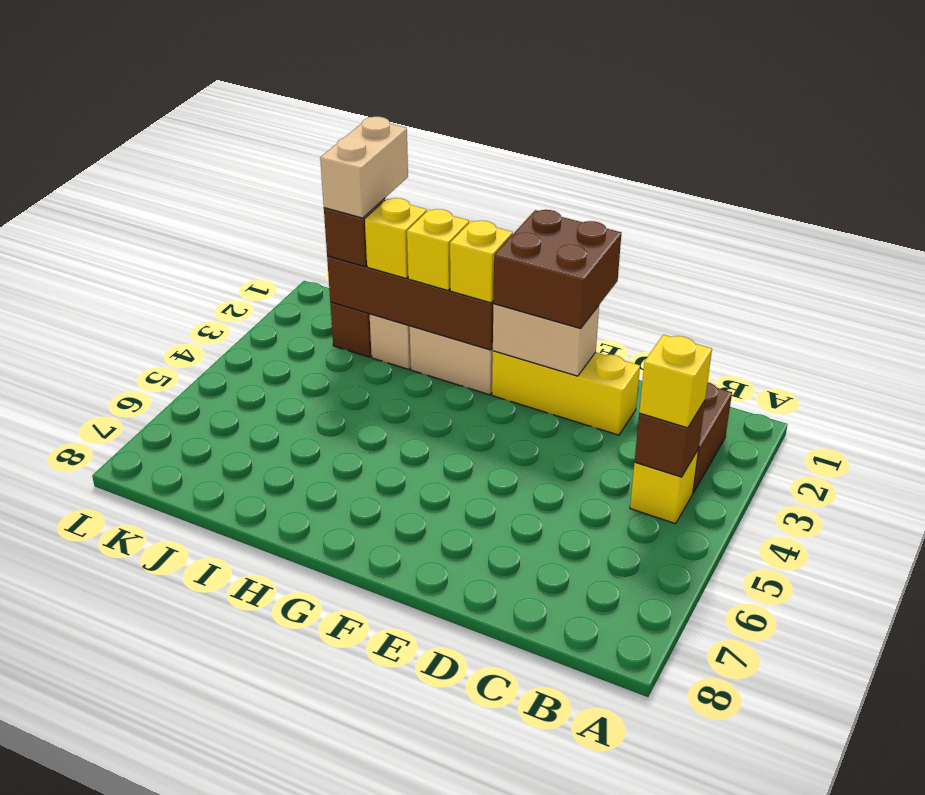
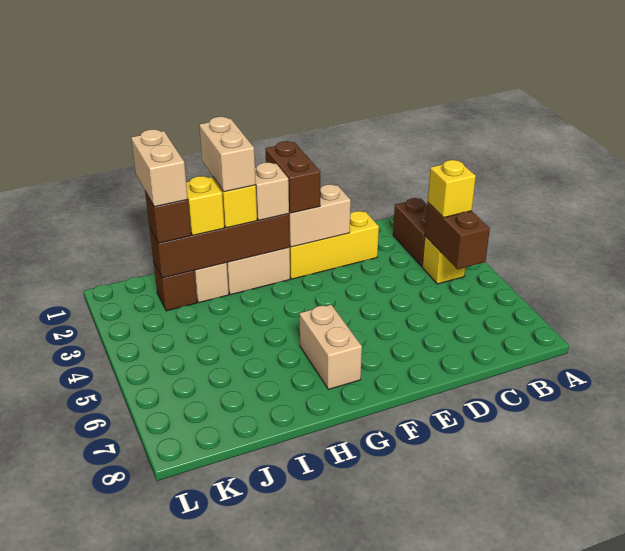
brown brick B4 level 2 -> brown brick B4:B5 level 2
brown brick E1:F2 level 3 -> brown brick F1:F2 level 3
yellow brick G2 level 3 -> tan brick G2 level 3
none -> tan brick G6:G7 level 1
none -> tan brick H1:H2 level 4

